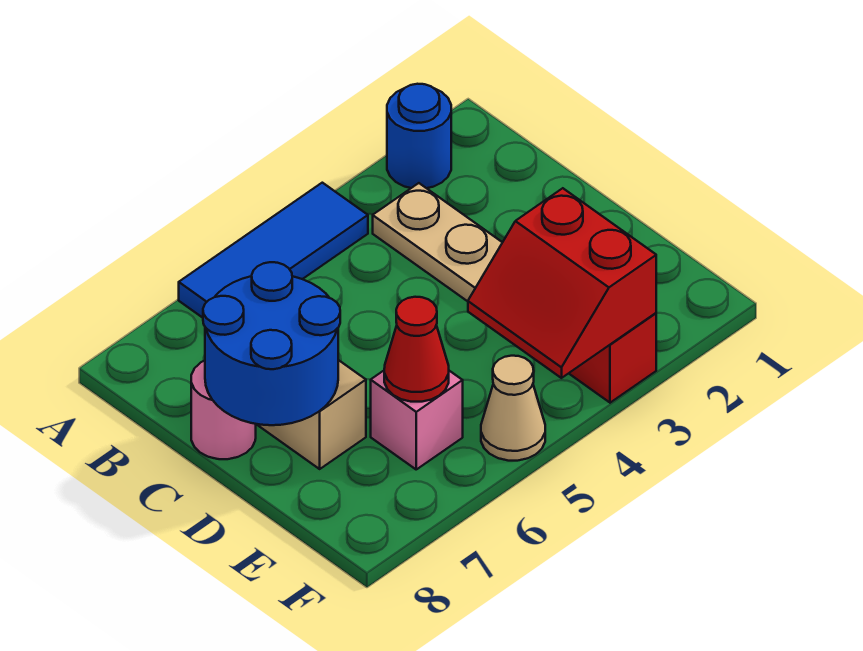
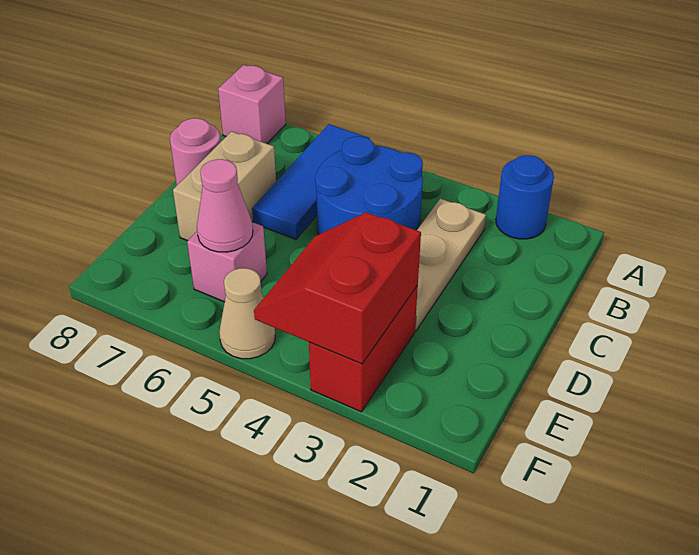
blue tile A4:A6 level 1 -> blue tile A6:C6 level 1
none -> pink brick A8 level 1
blue round brick C7:D8 level 2 -> blue round brick B4:C5 level 1
red cone E6 level 2 -> pink cone E6 level 2

